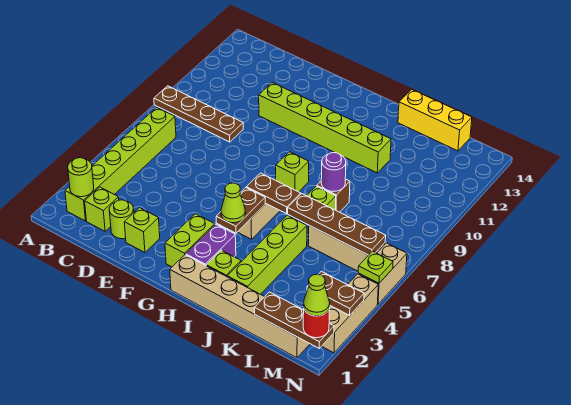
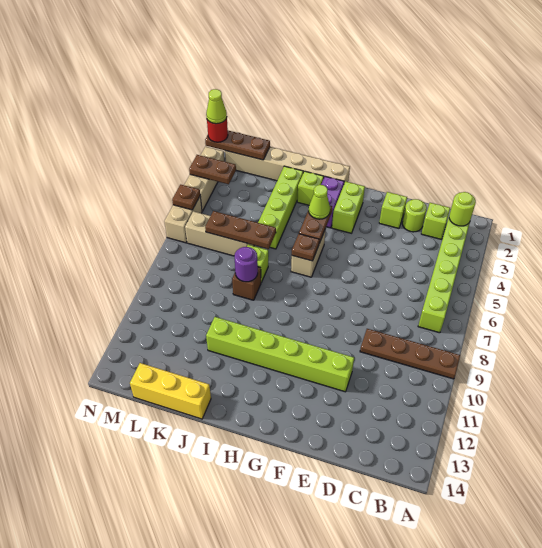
brown plate H6:I6 level 2 -> brown plate H6 level 2
lime brick H8 level 1 -> none
brown plate J6:M6 level 2 -> brown plate J6:L6 level 2
lime plate N5 level 2 -> brown plate N5 level 2

